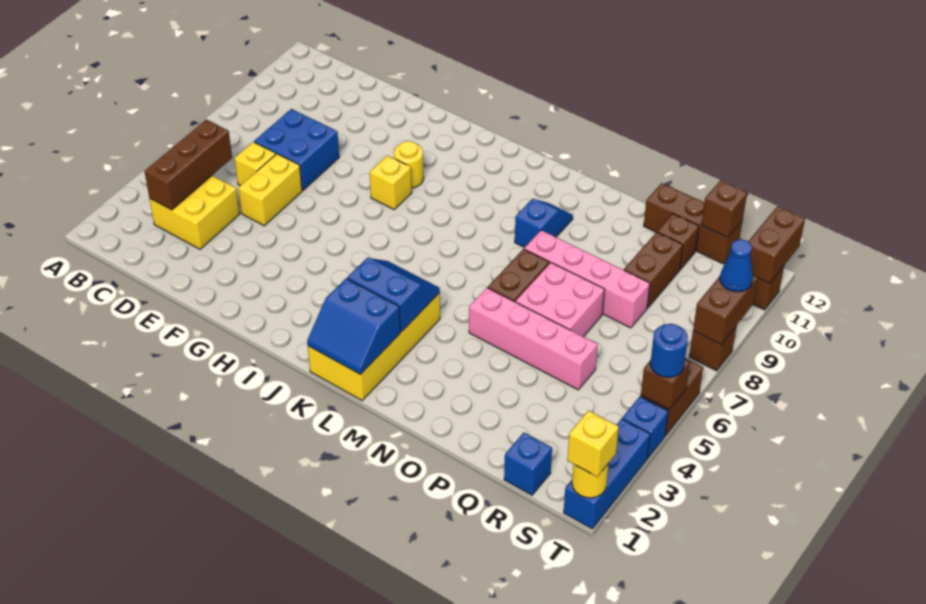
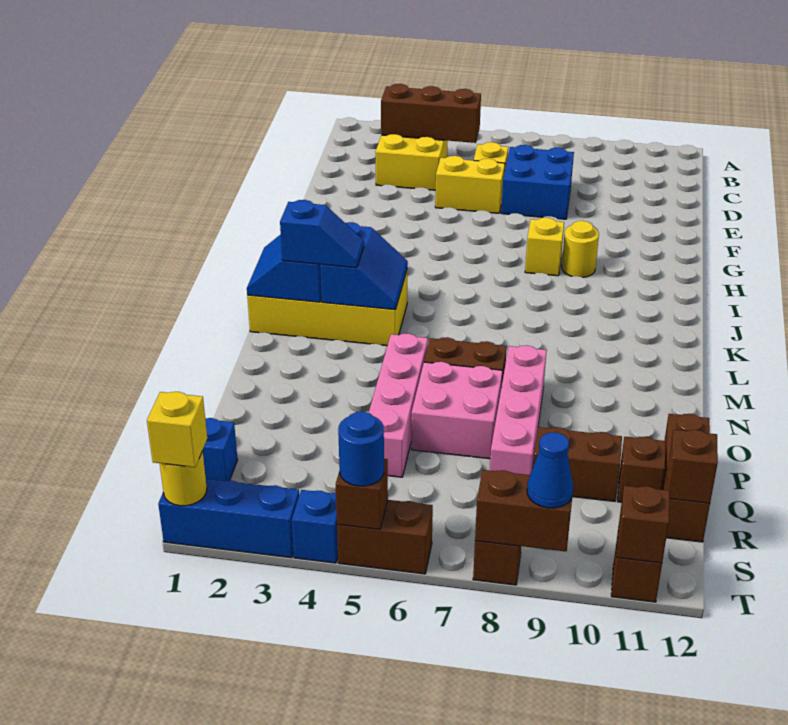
blue slope M9:M10 level 1 top 9 -> blue slope L2:L3 level 3 top 2
brown brick T11:T12 level 2 -> brown brick T11 level 2

